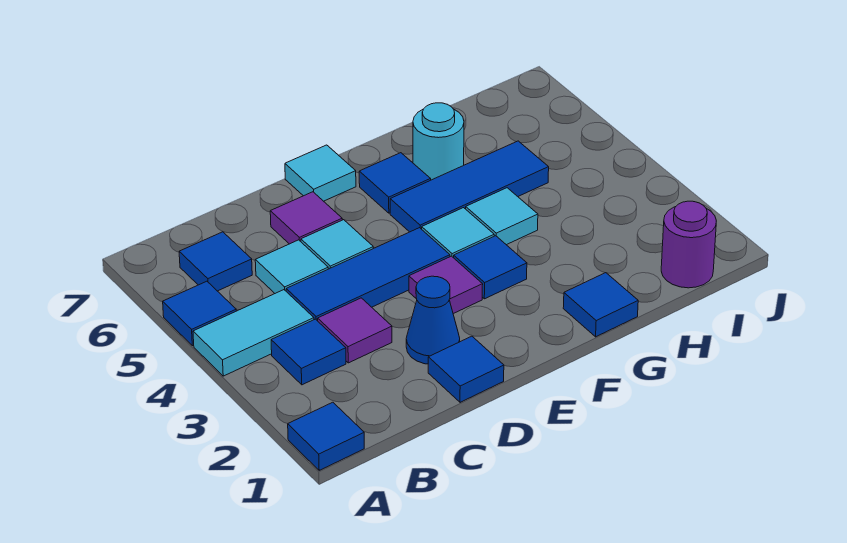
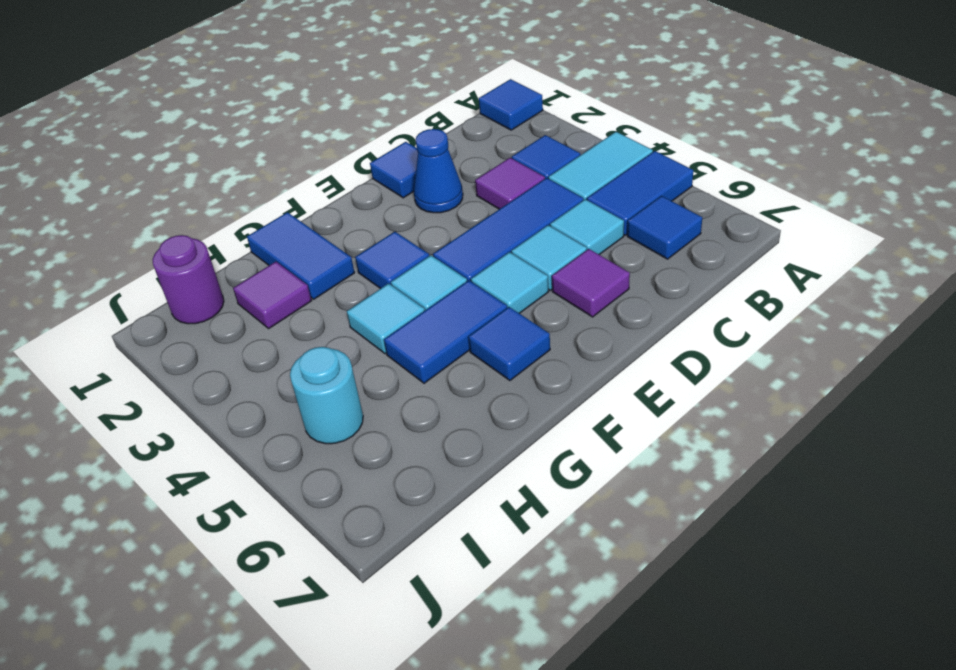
blue tile A5 level 1 -> blue tile A5:B5 level 1
purple tile E3 level 1 -> purple tile H2 level 1
cyan tile E7 level 1 -> cyan tile E5 level 1
blue tile F5:H5 level 1 -> blue tile F5:G5 level 1
blue tile G1 level 1 -> blue tile G1:G2 level 1
cyan round brick G6 level 1 -> cyan round brick I5 level 1

